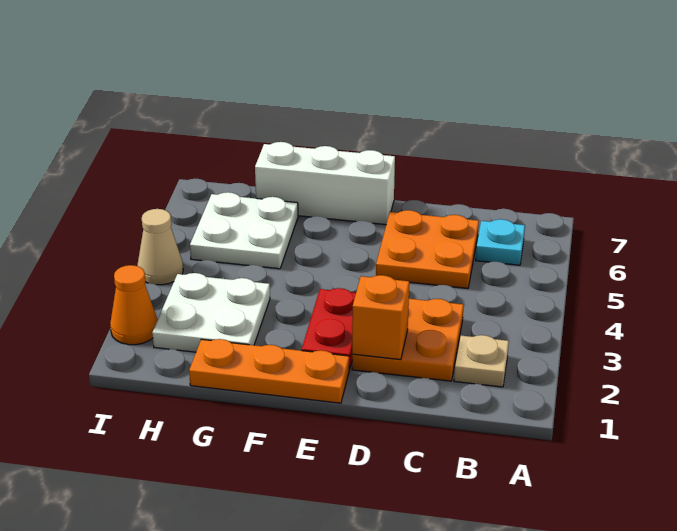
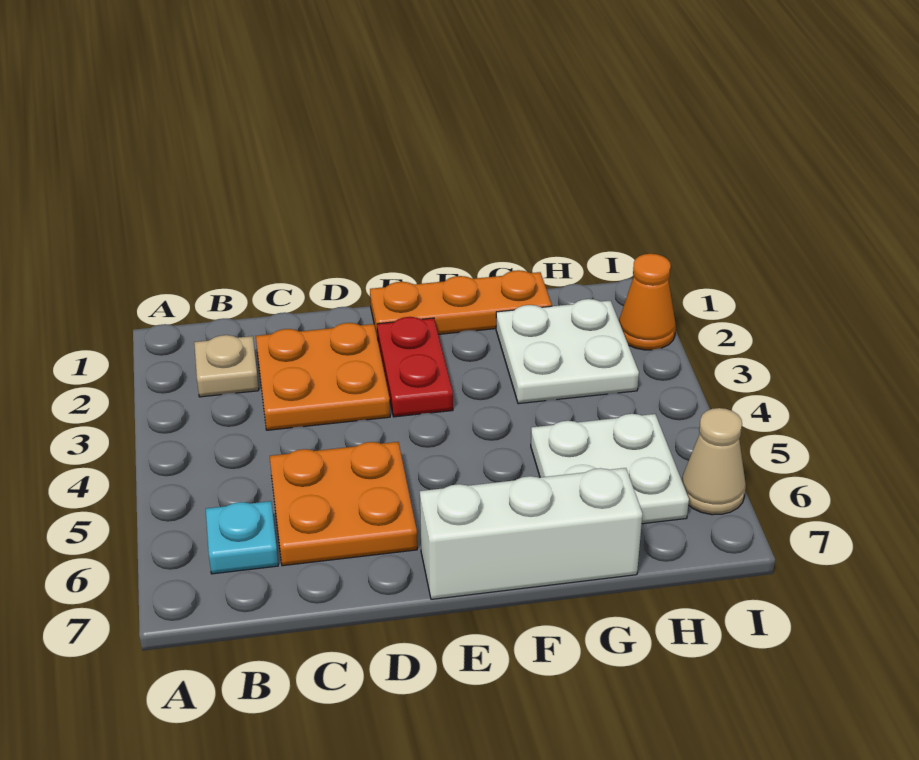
orange brick D2 level 2 -> none
tan cone I4 level 1 -> tan cone I6 level 1

